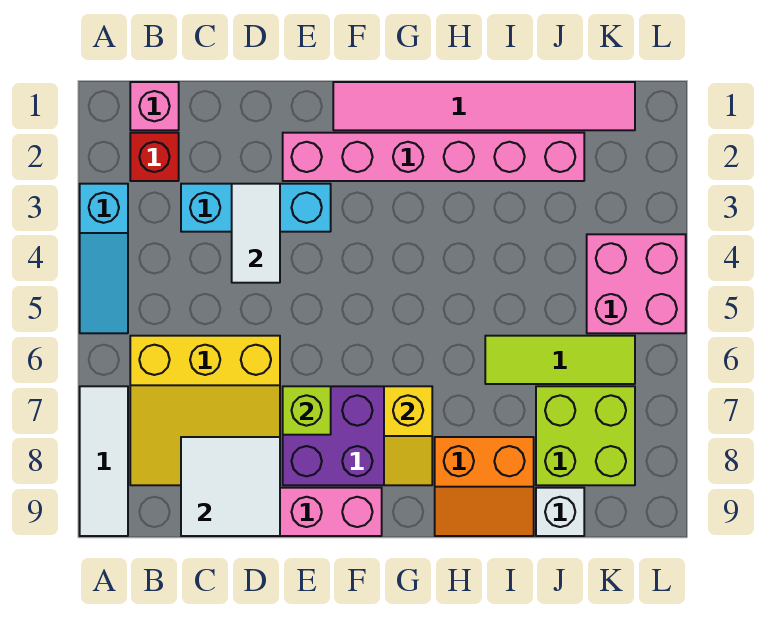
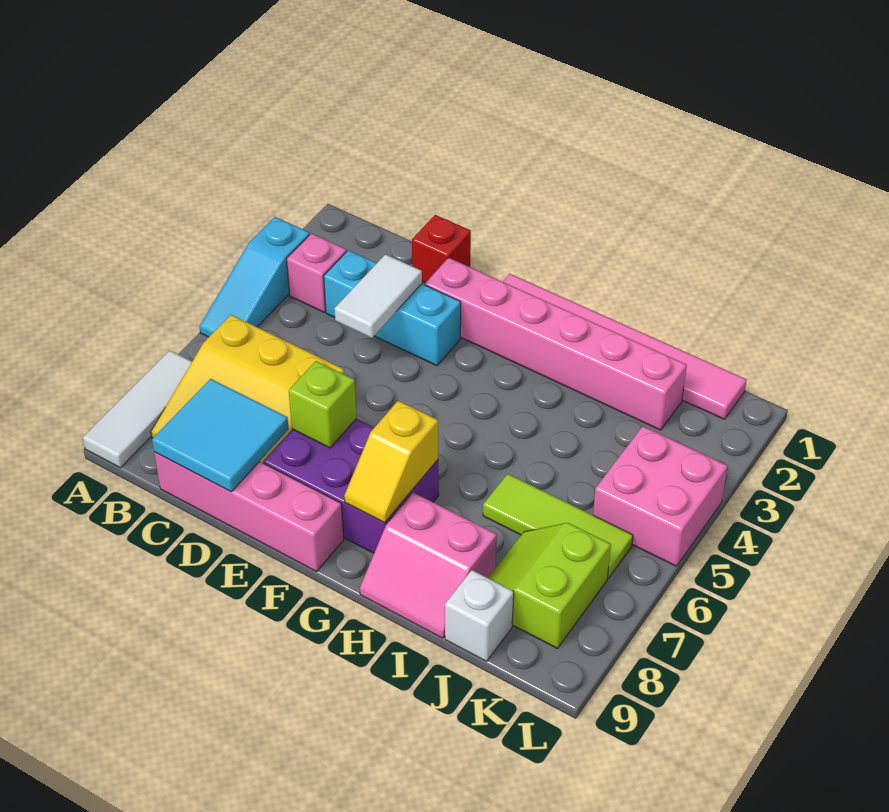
pink brick B1 level 1 -> pink brick B3 level 1
red brick B2 level 1 -> red brick D1 level 1
white tile C8:D9 level 2 -> cyan tile C8:D9 level 2
orange slope H8:I9 level 1 top 8 -> pink slope H8:I9 level 1 top 8
lime brick J7:K8 level 1 -> lime slope J7:K8 level 1 top K

